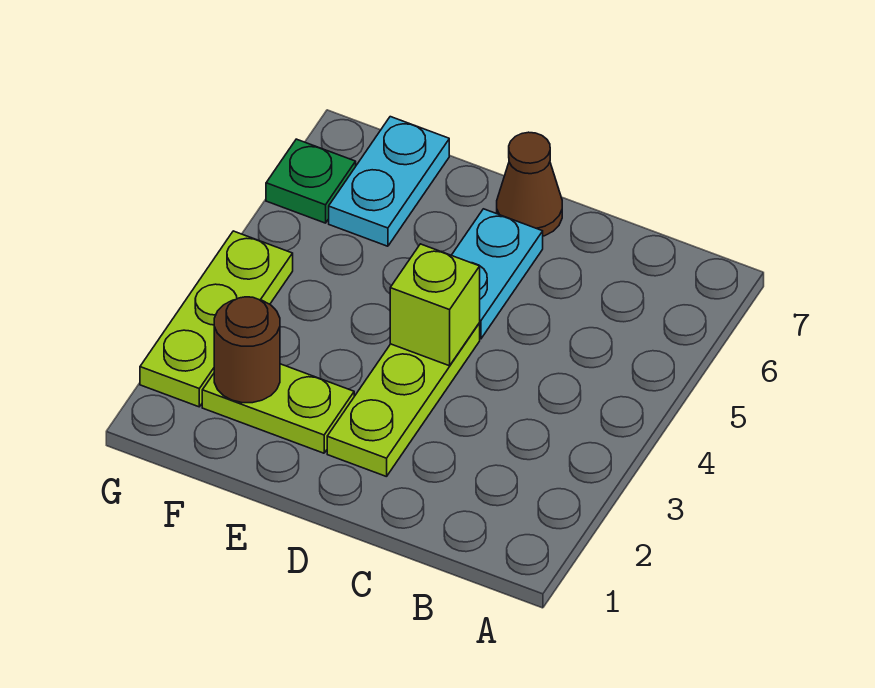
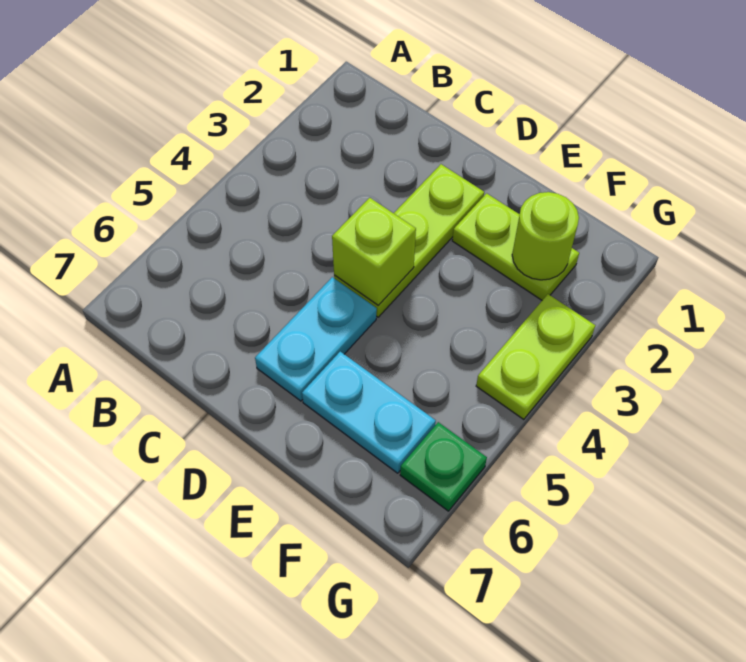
brown cone D7 level 1 -> none
brown round brick F2 level 2 -> lime round brick F2 level 2
cyan plate F6:F7 level 1 -> cyan plate E6:F6 level 1
lime plate G2:G4 level 1 -> lime plate G3:G4 level 1

